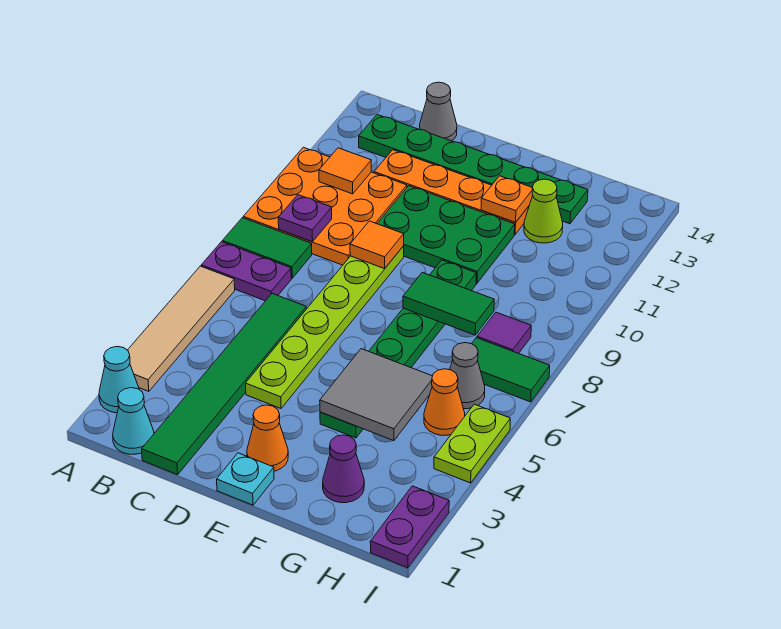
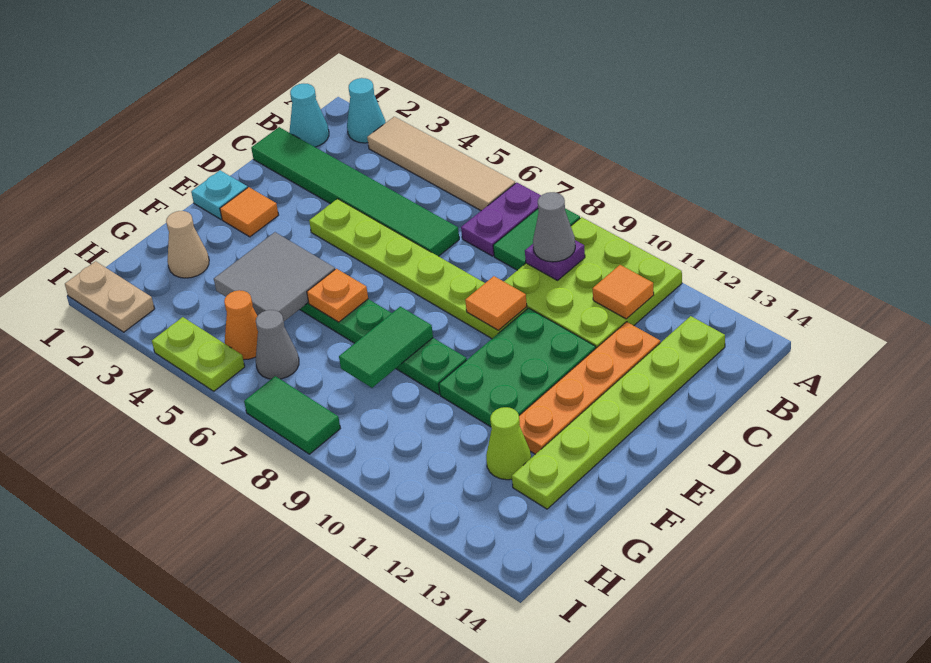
orange plate A9:C11 level 1 -> lime plate A9:C11 level 1
green plate B13:G13 level 1 -> lime plate B13:G13 level 1
grey cone C14 level 1 -> grey cone B9 level 3
orange cone E2 level 1 -> orange tile E2 level 1
orange plate F12 level 2 -> orange plate F6 level 2
purple cone G2 level 1 -> tan cone G2 level 1
green tile H7:I7 level 1 -> green tile I7:I8 level 1
purple tile H8 level 1 -> none
purple plate I1:I2 level 1 -> tan plate I1:I2 level 1

